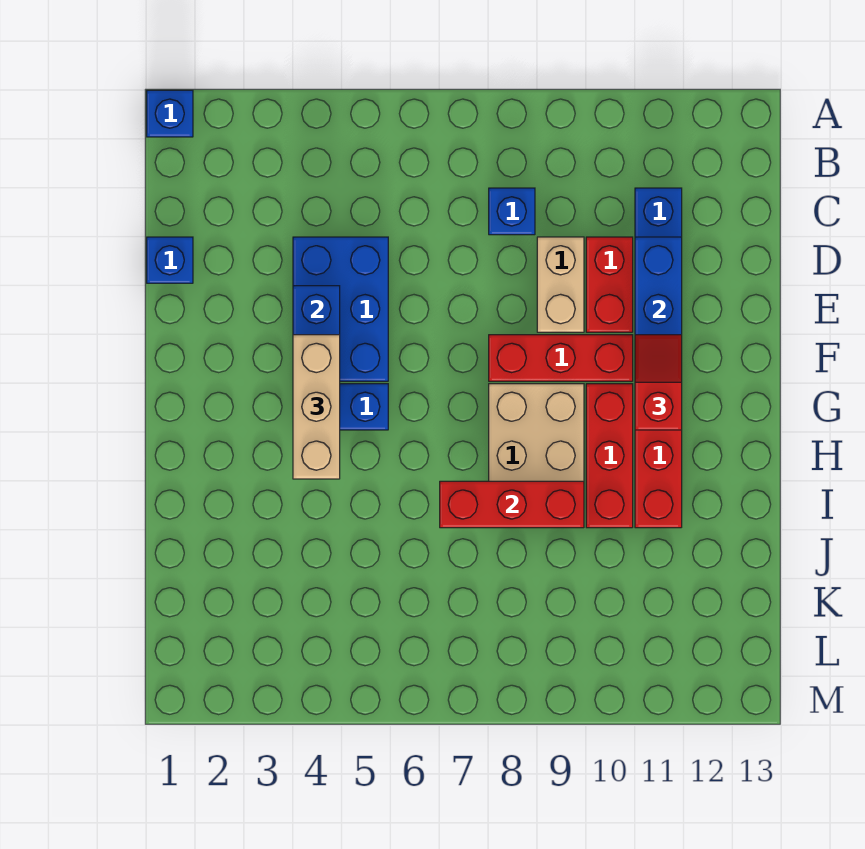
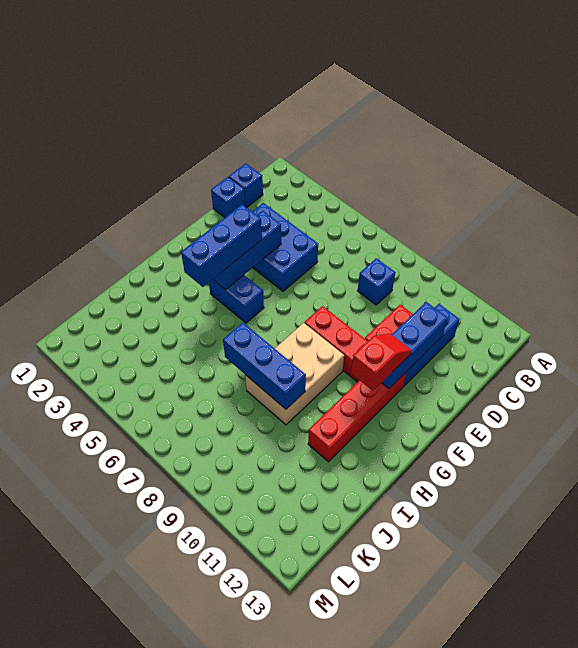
blue brick A1 level 1 -> blue brick C1 level 1
blue brick D4:F5 level 1 -> blue brick D3:E5 level 1
tan brick D9:E9 level 1 -> none
tan brick F4:H4 level 3 -> blue brick F4:H4 level 3
red brick G10:I10 level 1 -> none
red brick I7:I9 level 2 -> blue brick I7:I9 level 2

